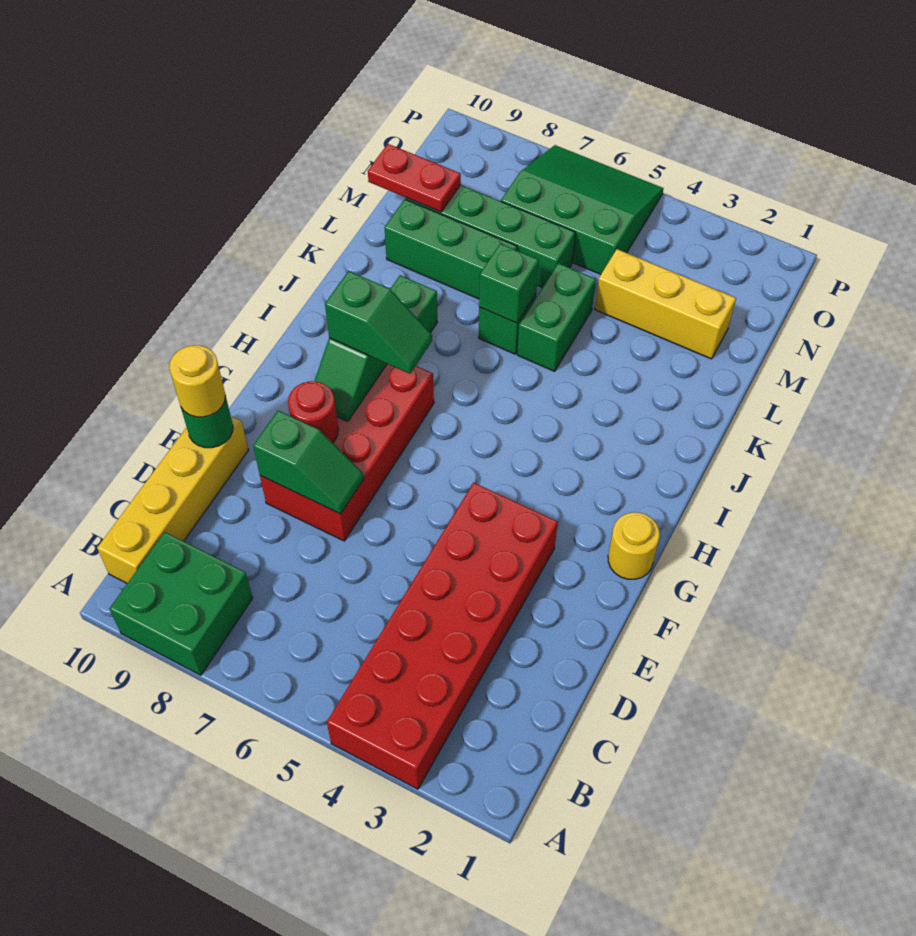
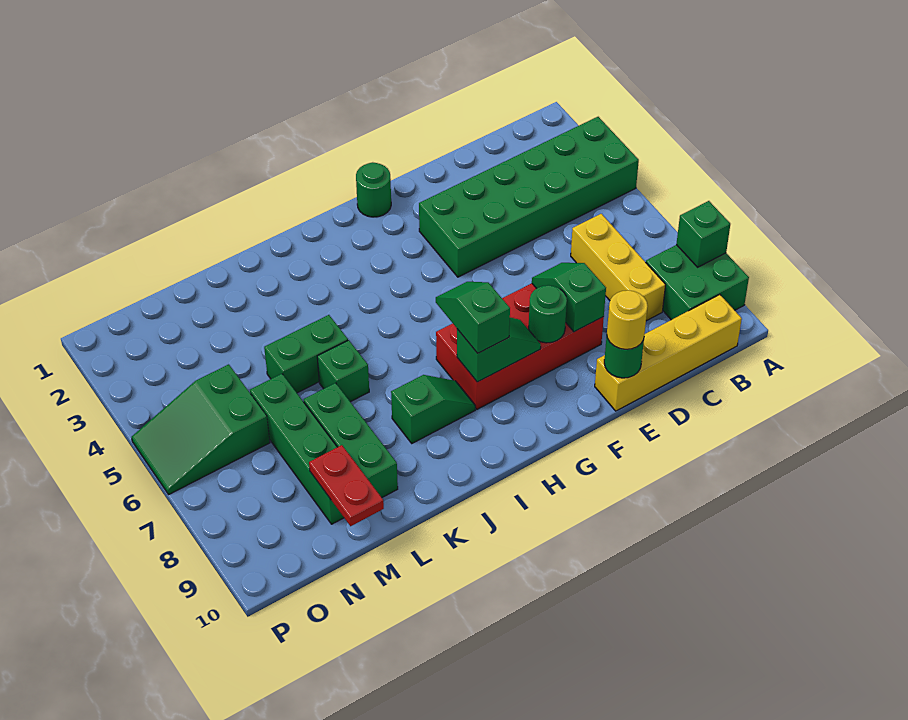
red brick A3:F4 level 1 -> green brick A3:F4 level 1
red round brick F8 level 2 -> green round brick F8 level 2
yellow round brick G1 level 1 -> green round brick G1 level 1
green brick K6 level 2 -> green brick A8 level 2
yellow brick M2:M4 level 1 -> yellow brick C6:C8 level 1
green slope N5:P7 level 1 top N -> green slope N5:P6 level 1 top N

